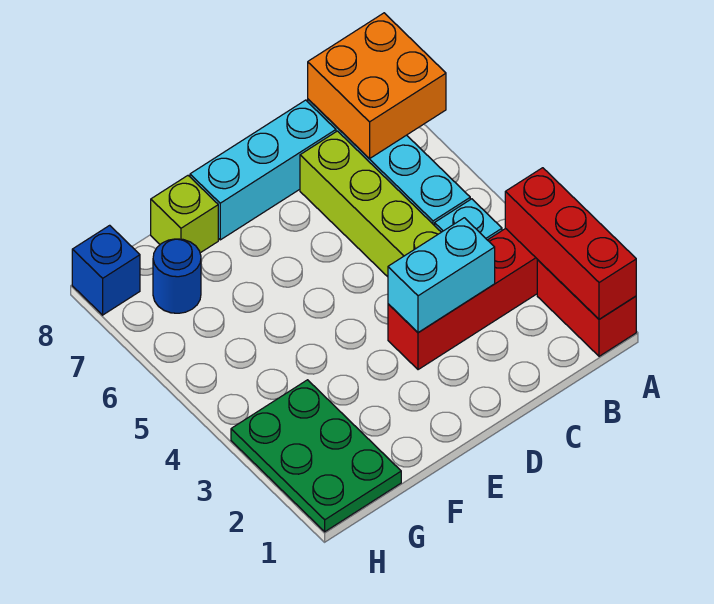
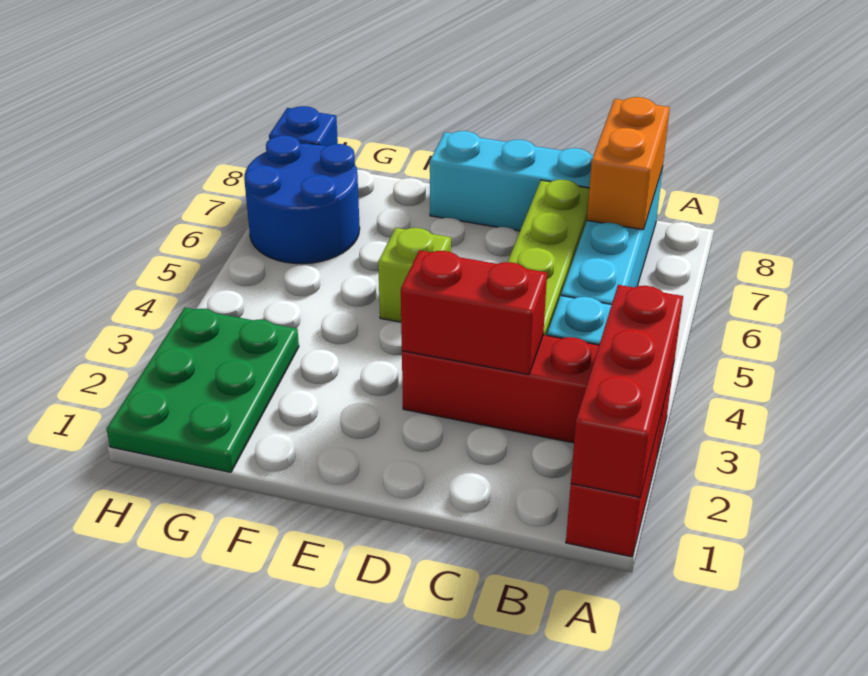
orange brick A7:B8 level 2 -> orange brick B7:B8 level 2
cyan brick C3:D3 level 2 -> red brick C3:D3 level 2
lime brick F8 level 1 -> lime brick E5 level 1
blue round brick G7 level 1 -> blue round brick G6:H7 level 1

